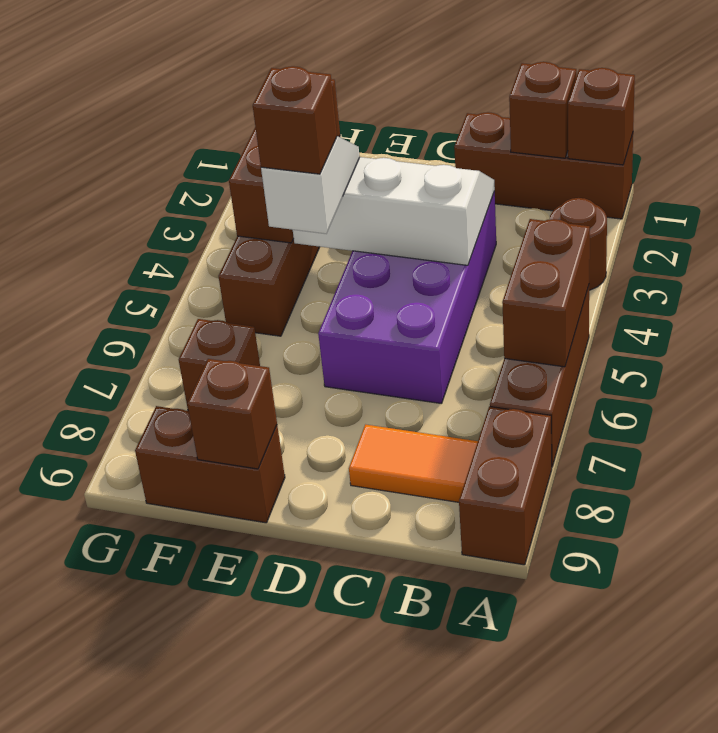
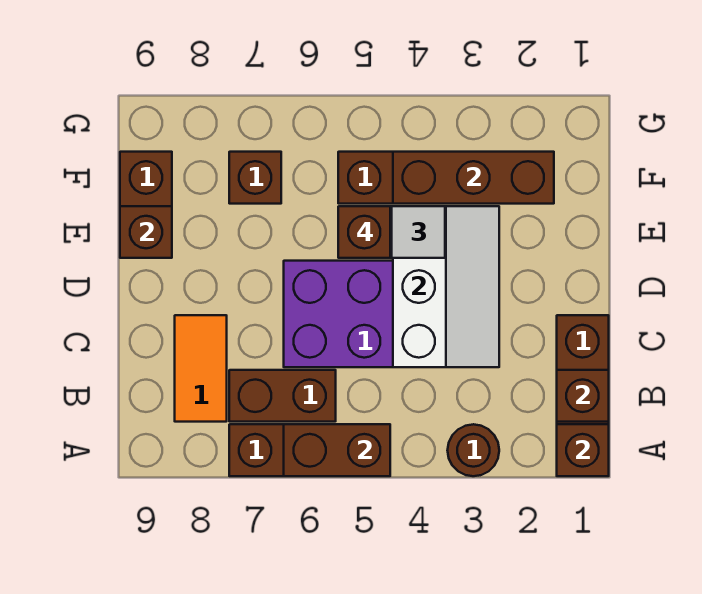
brown brick A8:A9 level 1 -> brown brick B6:B7 level 1

